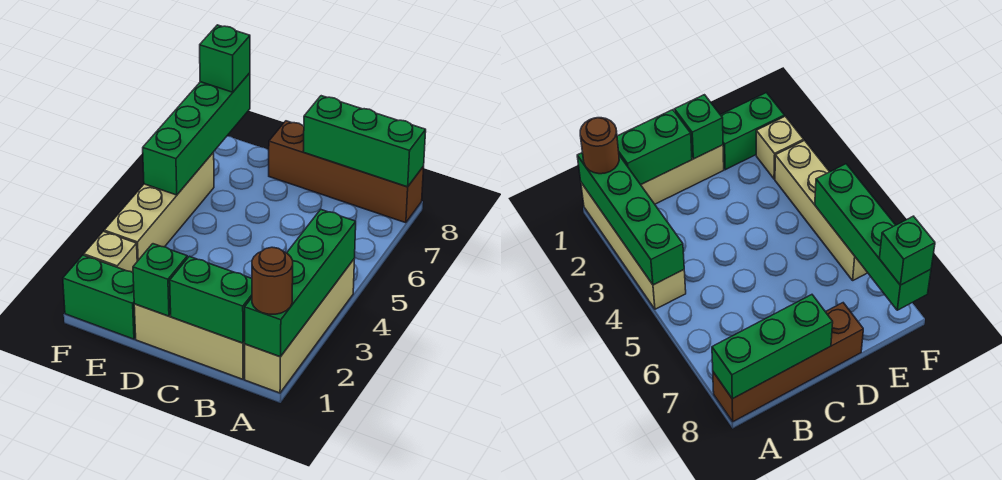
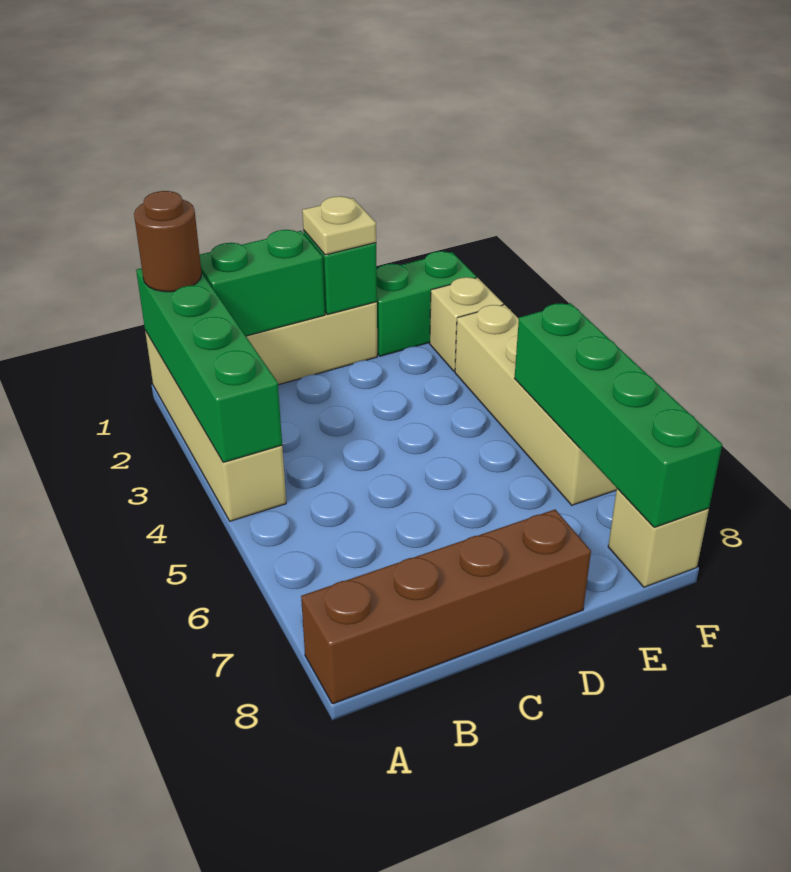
green brick A8:C8 level 2 -> none
none -> tan plate D1 level 3
none -> tan brick F8 level 1
green brick F8 level 3 -> none

